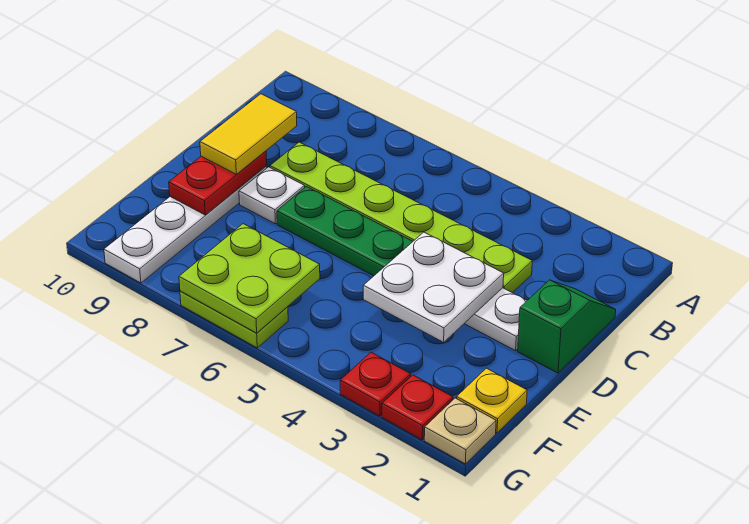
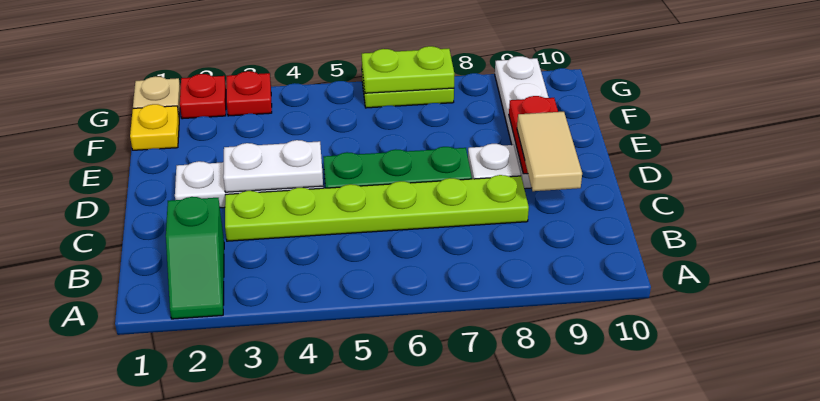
green slope C1:D1 level 1 top D -> green slope A2:B2 level 1 top B
yellow tile C9:D9 level 3 -> tan tile C9:D9 level 3
white plate D3:E4 level 2 -> white plate D3:D4 level 2
lime plate F6:G7 level 2 -> lime plate G6:G7 level 2

